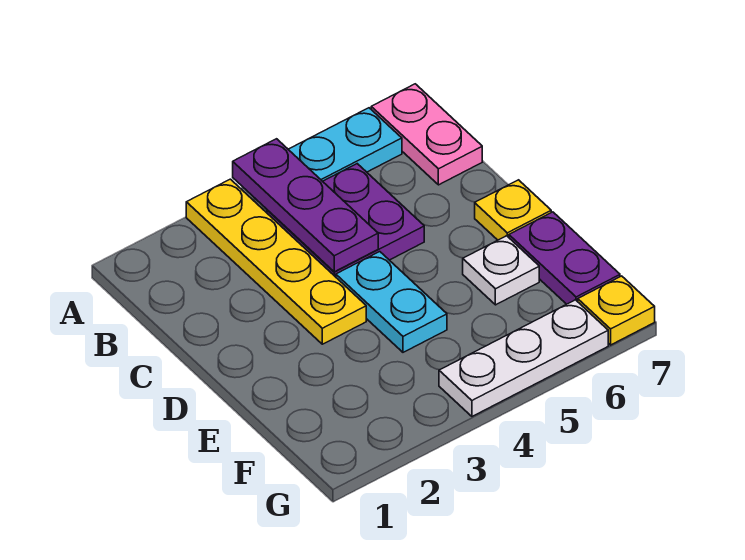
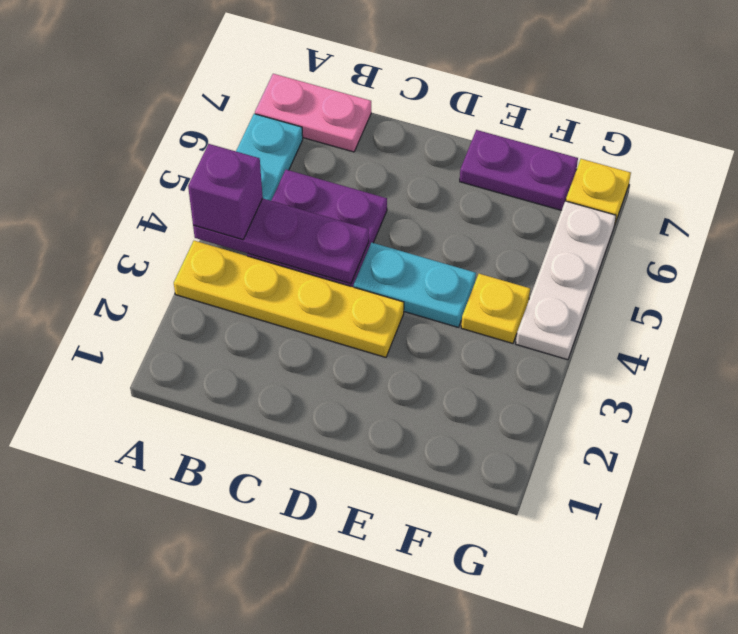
none -> purple brick A4 level 3
yellow plate D7 level 1 -> yellow plate F4 level 1
white plate E6 level 1 -> none

